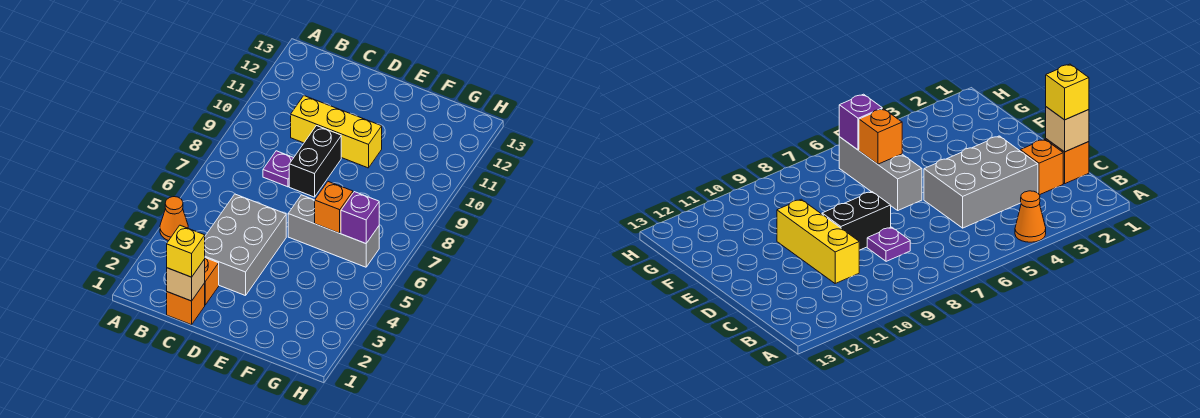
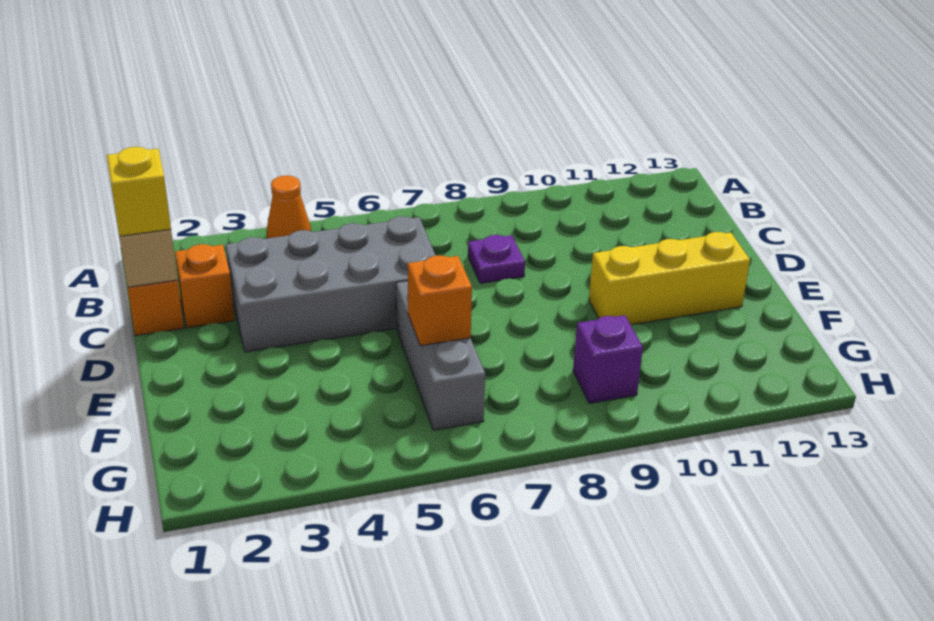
grey brick C3:D5 level 1 -> grey brick C3:D6 level 1
yellow brick C10:E10 level 1 -> yellow brick E10:E12 level 1
black brick D8:D9 level 1 -> none
purple brick G6 level 2 -> purple brick G9 level 1

